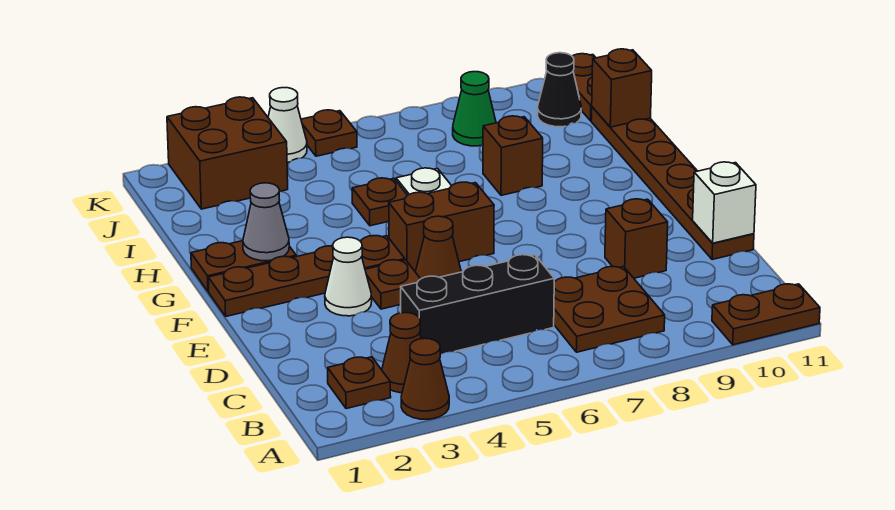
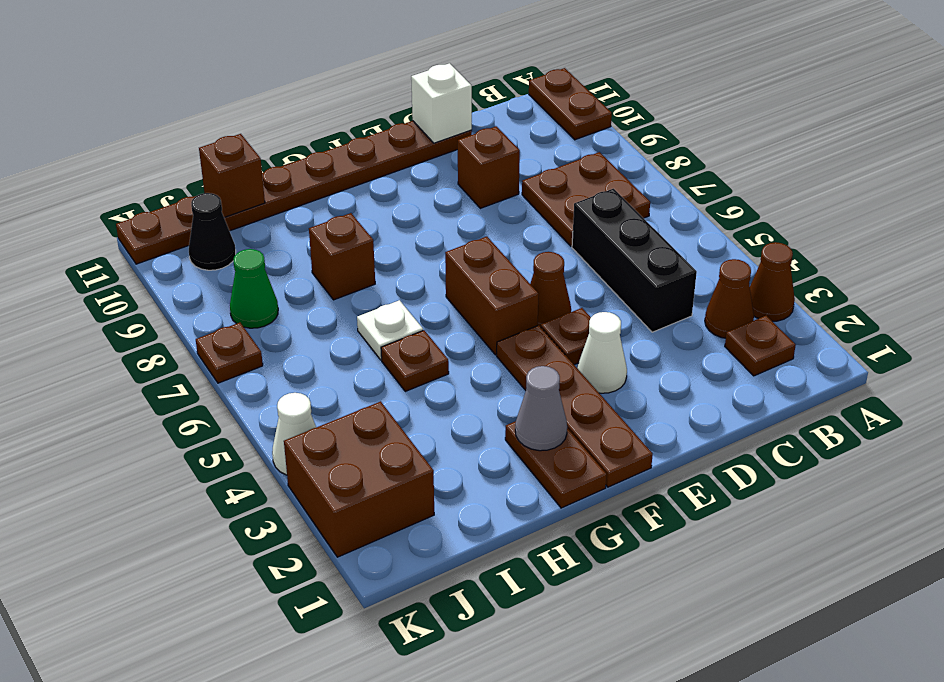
brown plate K5 level 1 -> brown plate K7 level 1

